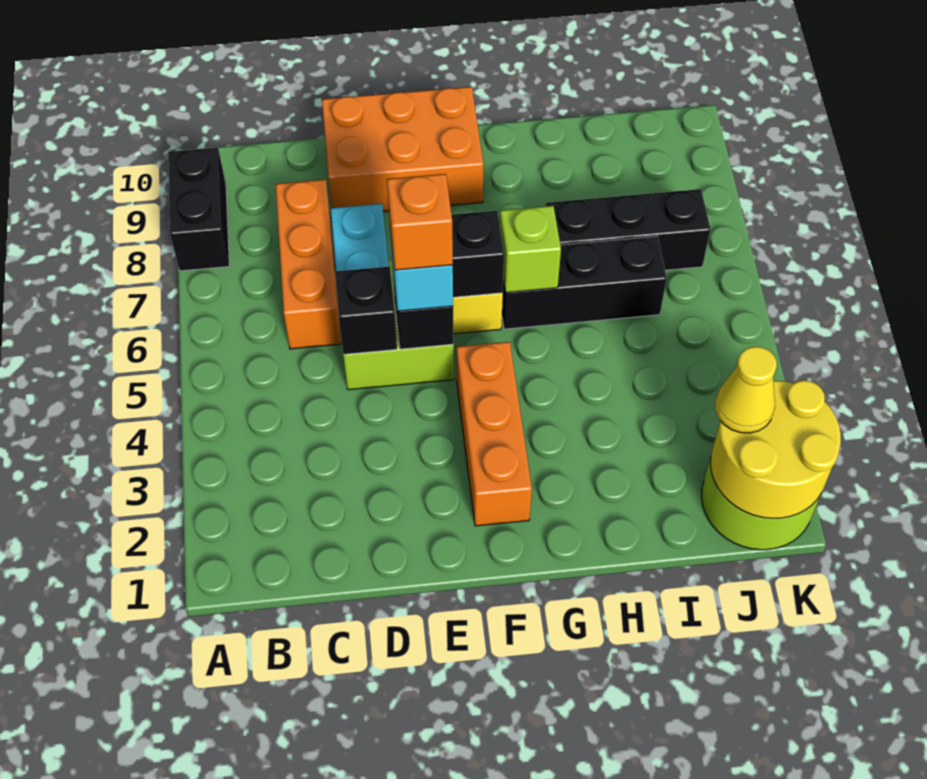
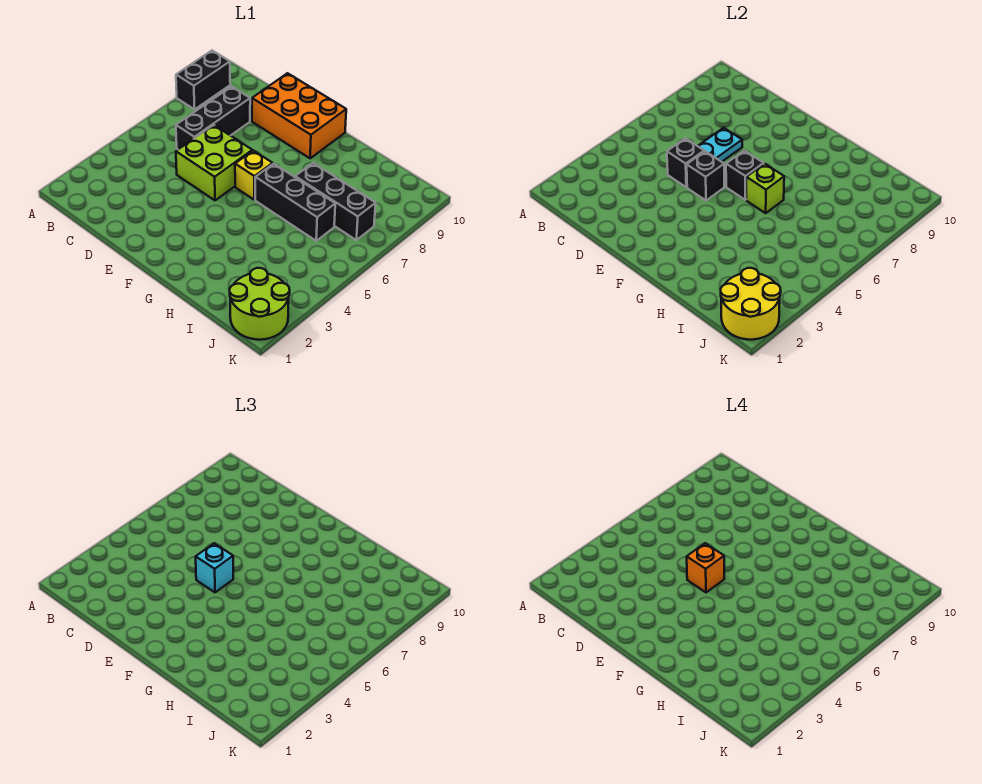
orange brick C6:C8 level 1 -> black brick C6:C8 level 1
orange brick F2:F4 level 1 -> none
yellow cone J2 level 3 -> none

